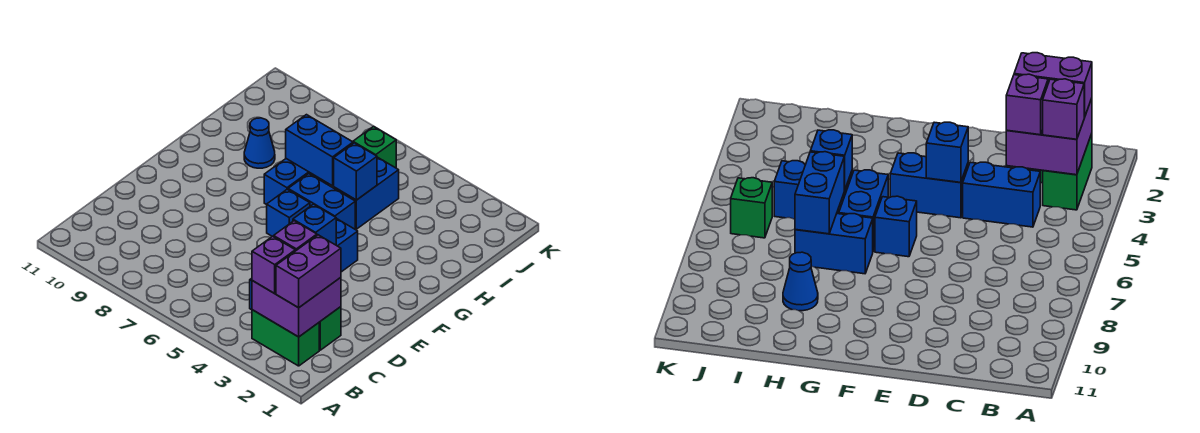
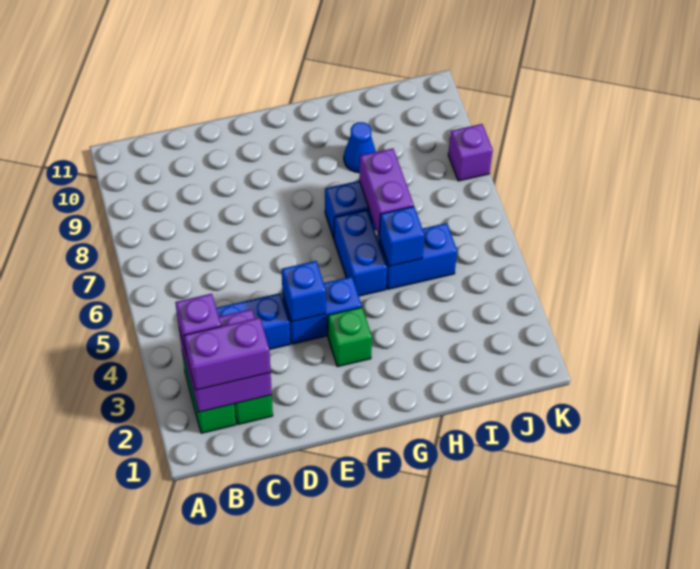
purple brick C3 level 3 -> purple brick K8 level 1
blue brick F6 level 1 -> none
blue brick H6:H7 level 2 -> purple brick H6:H7 level 2
green brick J6 level 1 -> green brick F3 level 1

